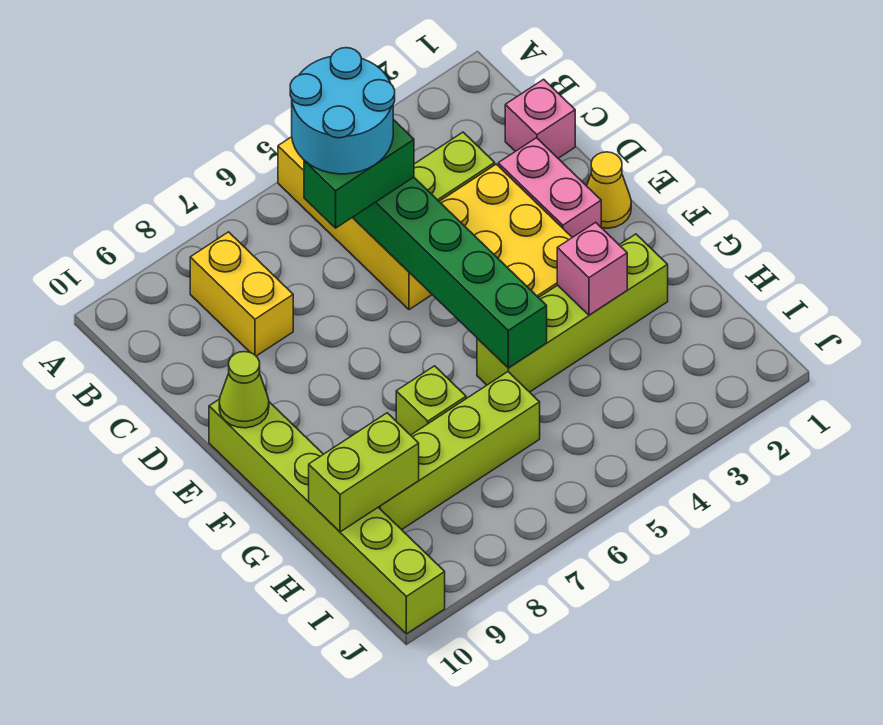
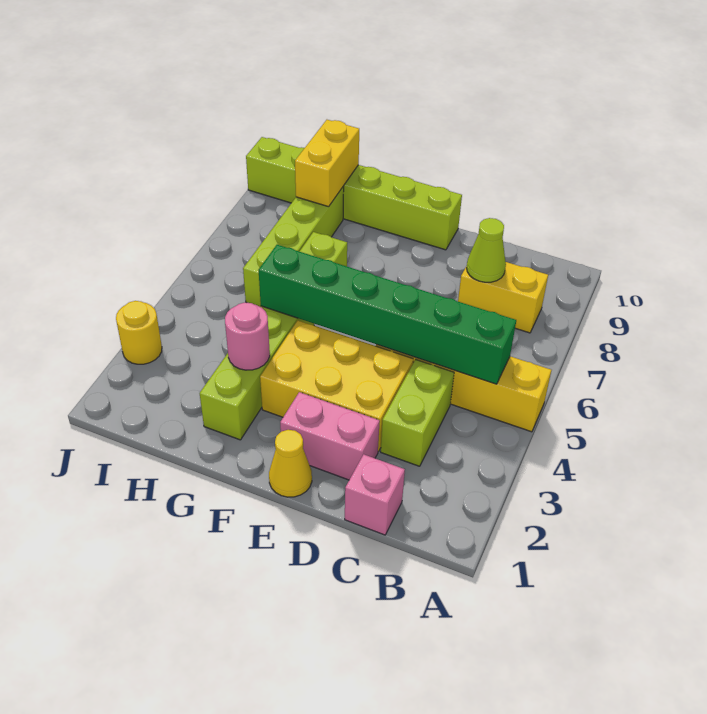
cyan round brick B5:C6 level 4 -> none
green brick C5:C6 level 3 -> none
lime cone E10 level 2 -> lime cone C8 level 2
pink brick G3 level 2 -> pink round brick G3 level 2
lime brick H9:H10 level 2 -> yellow brick H9:H10 level 2
none -> yellow round brick J3 level 1

